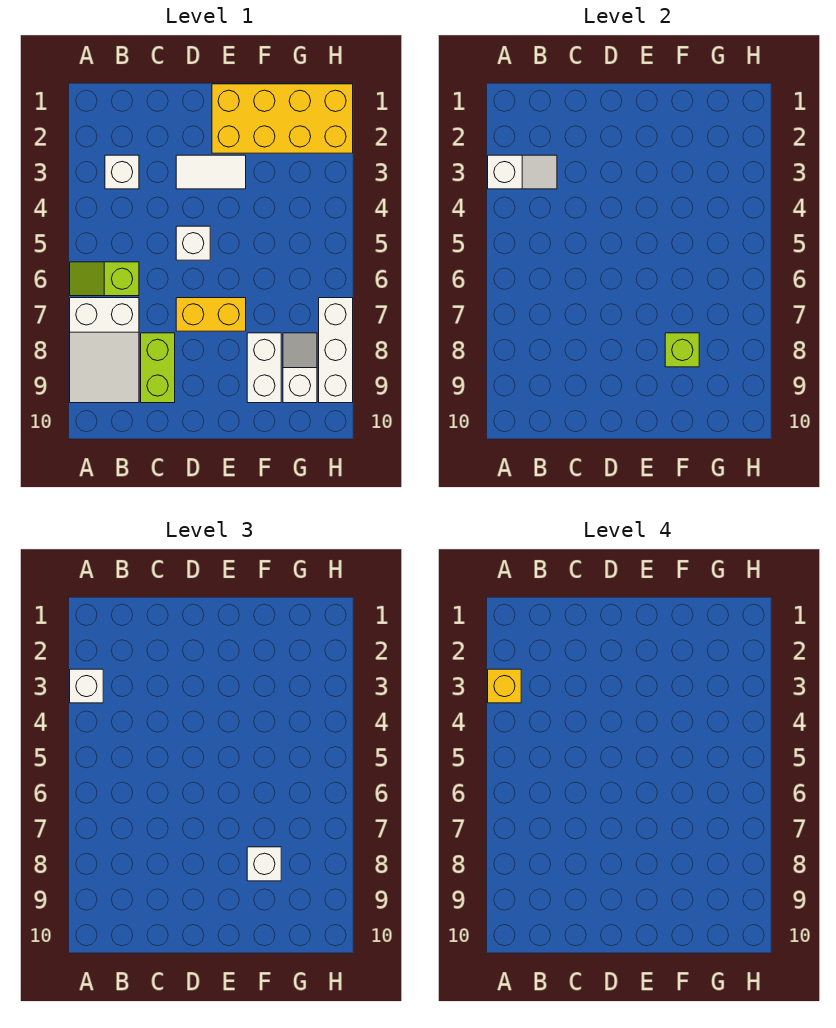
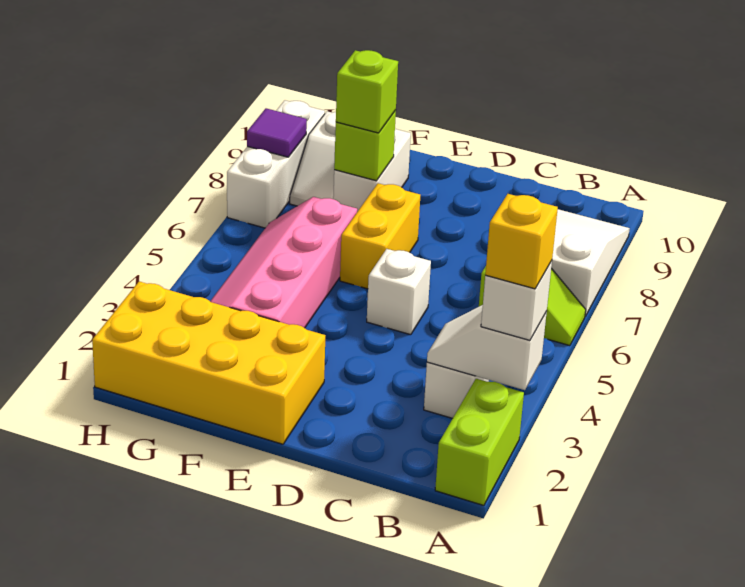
lime brick C8:C9 level 1 -> lime brick A1:A2 level 1
white tile D3:E3 level 1 -> none
yellow brick D7:E7 level 1 -> yellow brick E6:E7 level 1
none -> pink slope F3:G6 level 1 top F
white brick F8 level 3 -> lime brick F8 level 3
none -> purple tile H8 level 2

